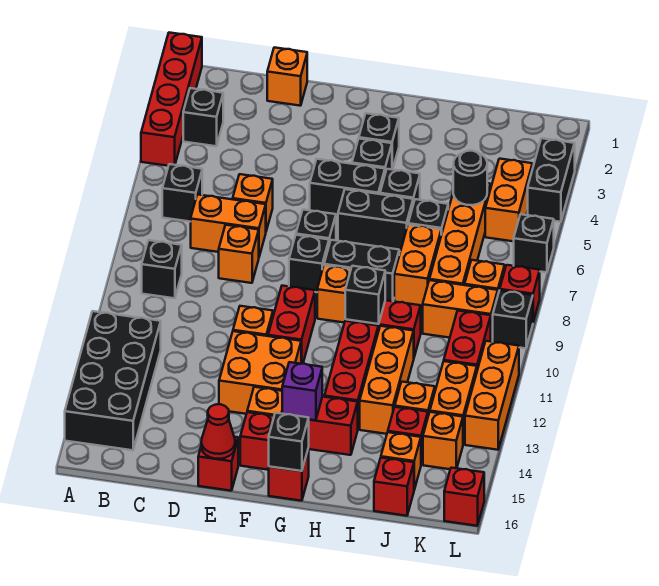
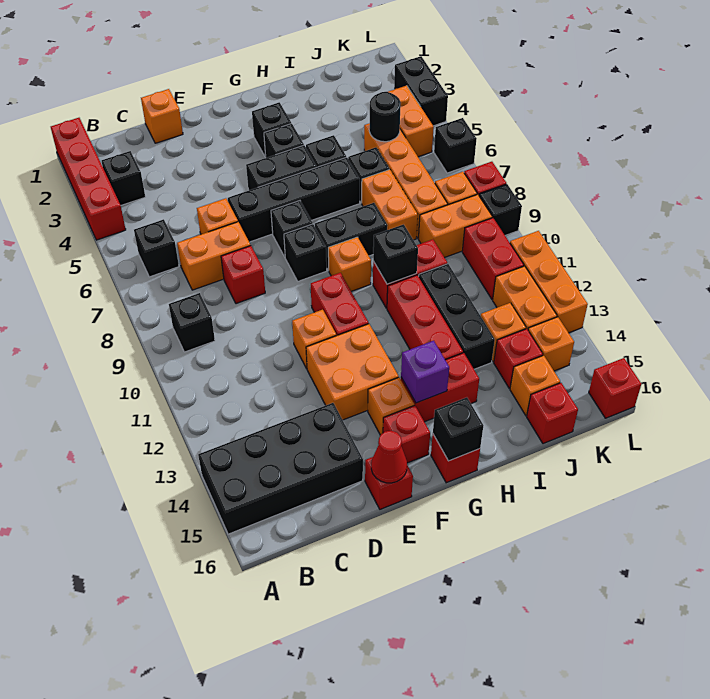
black brick A12:B15 level 1 -> black brick A14:D15 level 1
orange brick D8 level 1 -> red brick D8 level 1
black brick G6:H6 level 1 -> black brick E6:H6 level 1
orange brick I11:I13 level 1 -> black brick I11:I13 level 1

